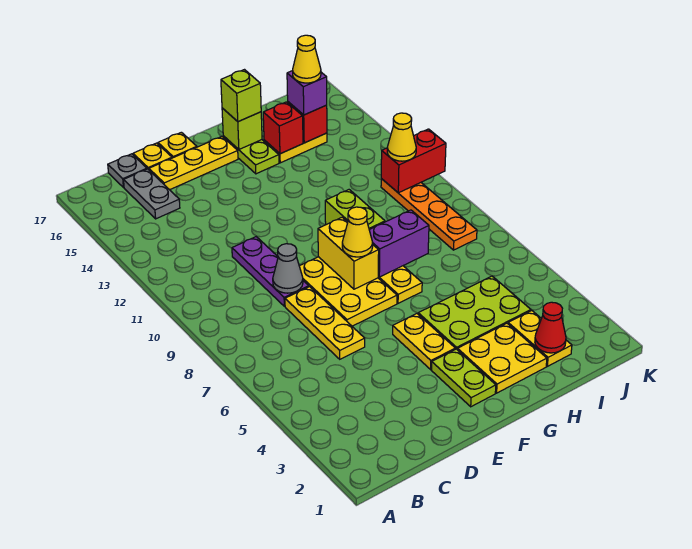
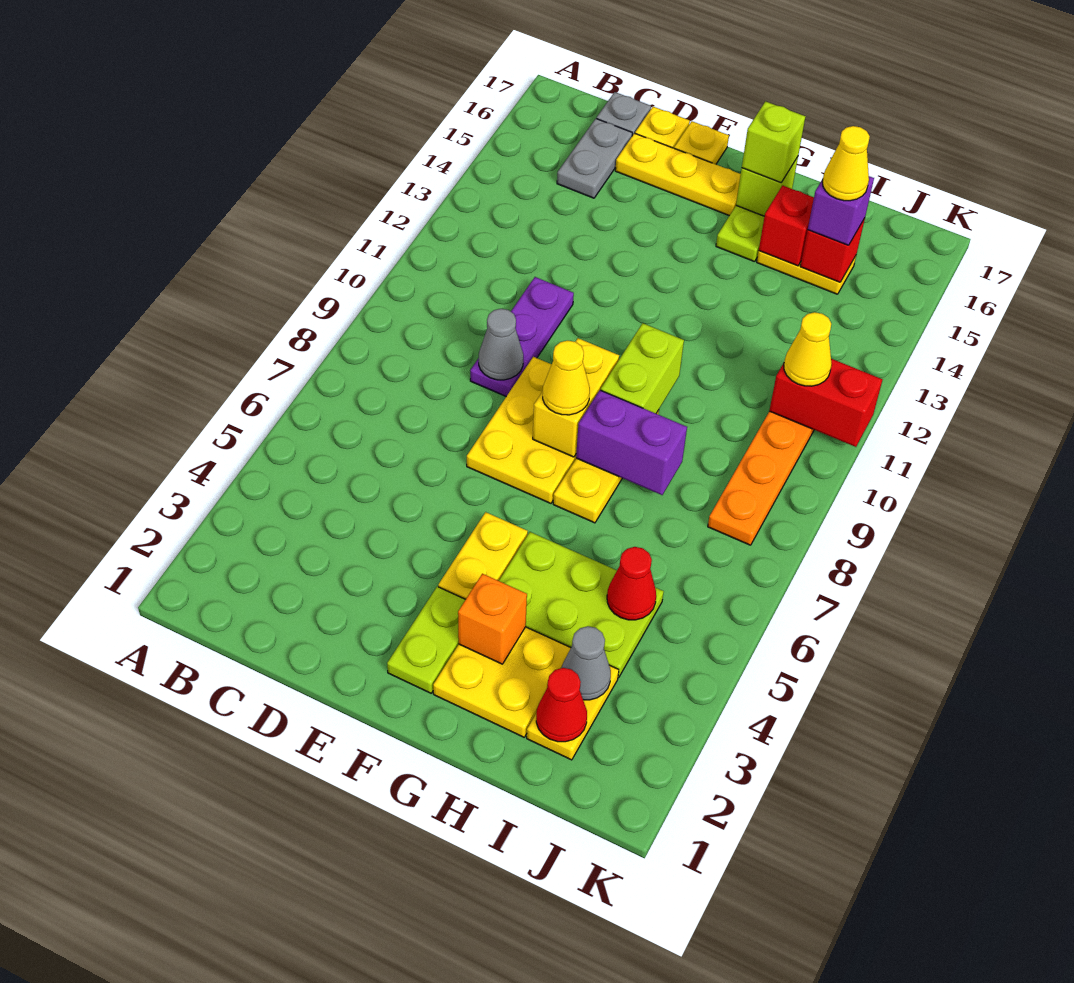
yellow plate D6:D8 level 1 -> none
none -> orange brick G3 level 2
none -> grey cone I3 level 2
none -> red cone I5 level 2

